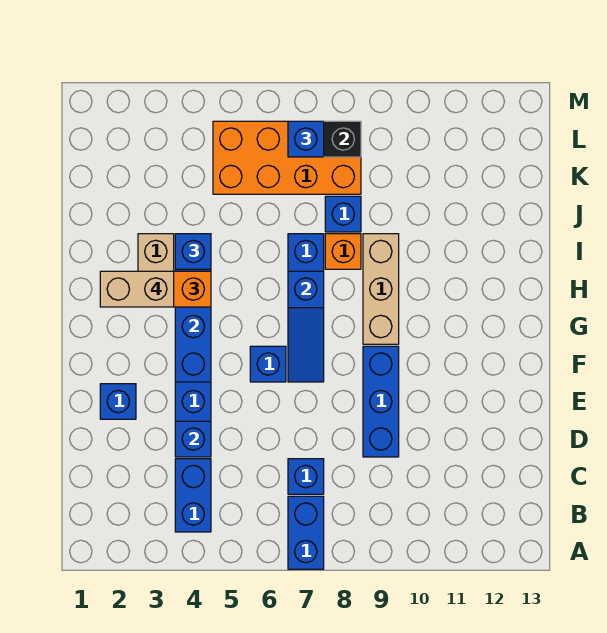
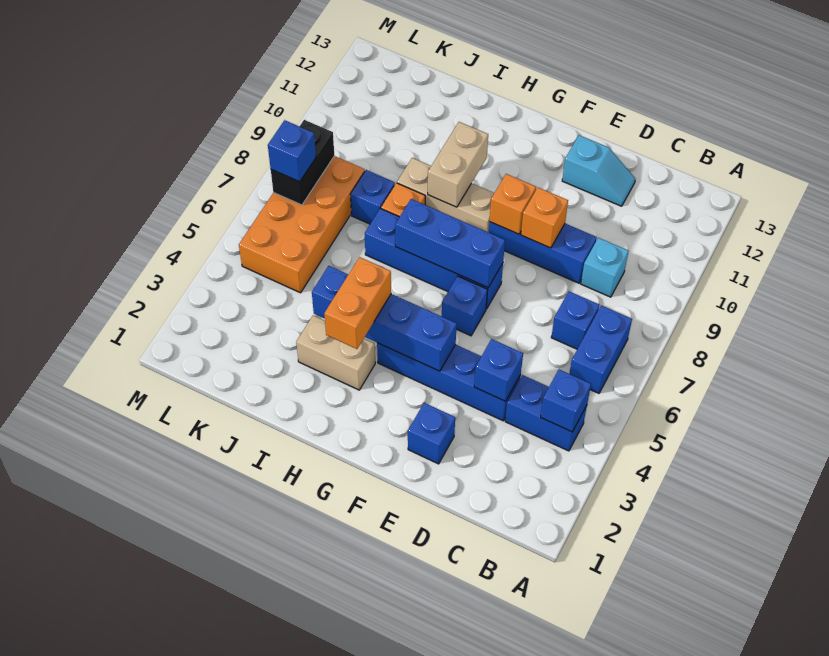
blue brick A7:B7 level 1 -> blue brick B6:B7 level 1
none -> cyan brick C9 level 1
none -> cyan slope D12:E12 level 1 top E
none -> orange brick E9 level 2
blue slope F7:H7 level 2 top H -> blue brick F7:H7 level 2
none -> orange brick F9 level 2
tan brick H2:H3 level 4 -> tan brick H9:H10 level 2
blue brick I4 level 3 -> blue brick B4 level 2

